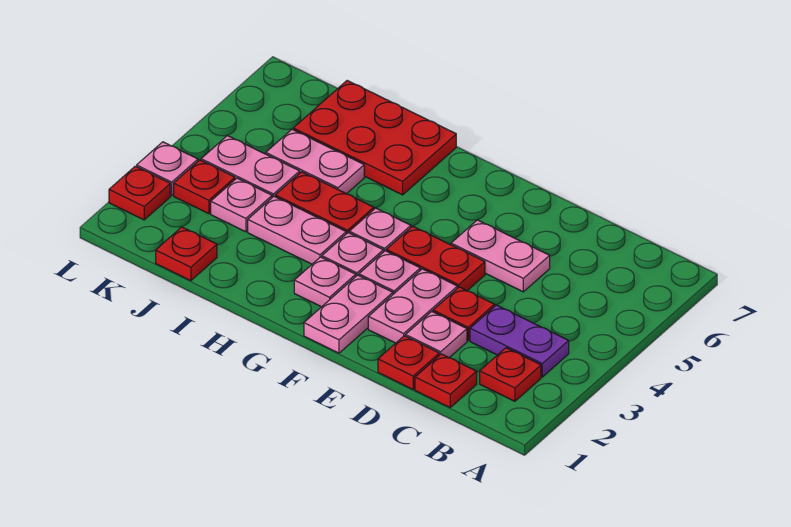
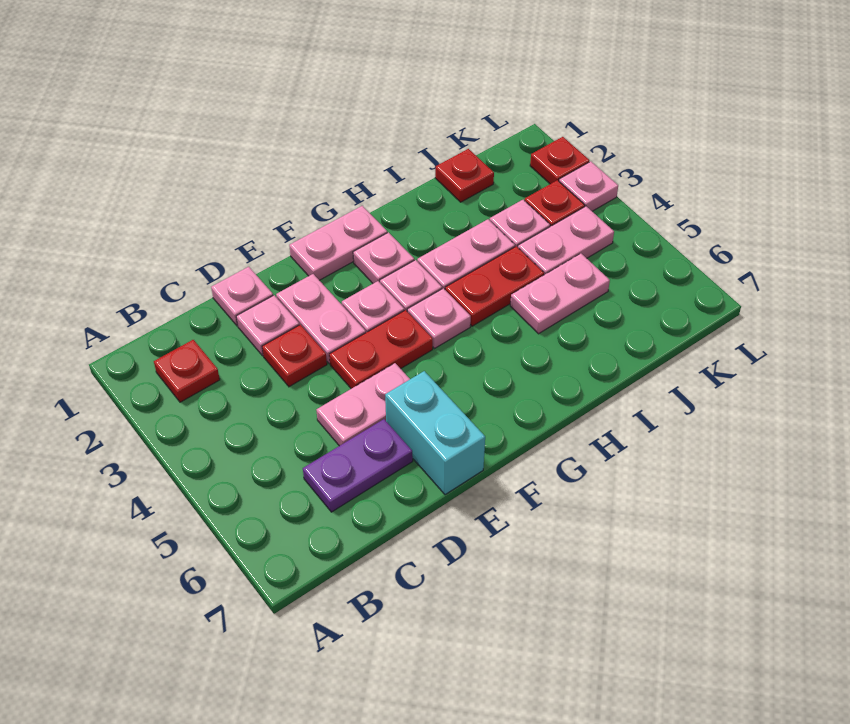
purple plate B3:C3 level 1 -> purple plate C6:D6 level 1
red plate C1 level 1 -> none
red plate D1 level 1 -> pink plate D1 level 1
none -> cyan brick E6:E7 level 1
pink plate F1:F2 level 1 -> pink plate F1:G1 level 1
red plate H6:J7 level 1 -> none

